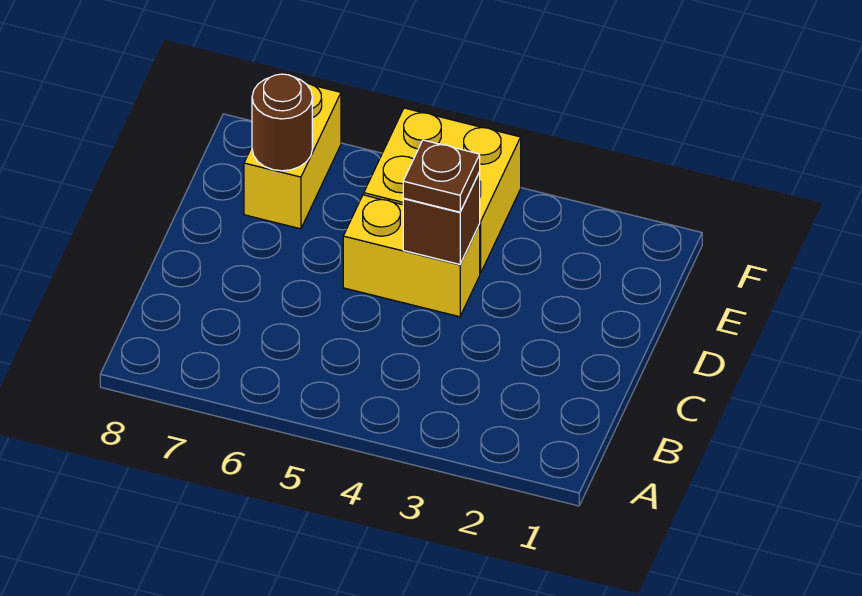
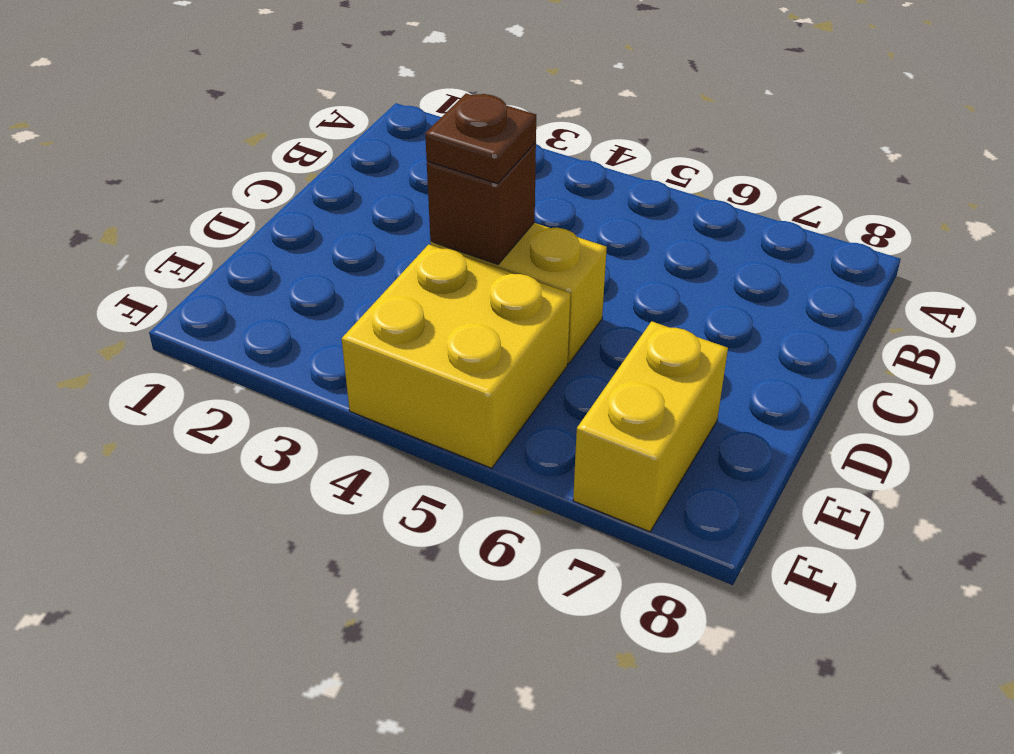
brown round brick E7 level 2 -> none

